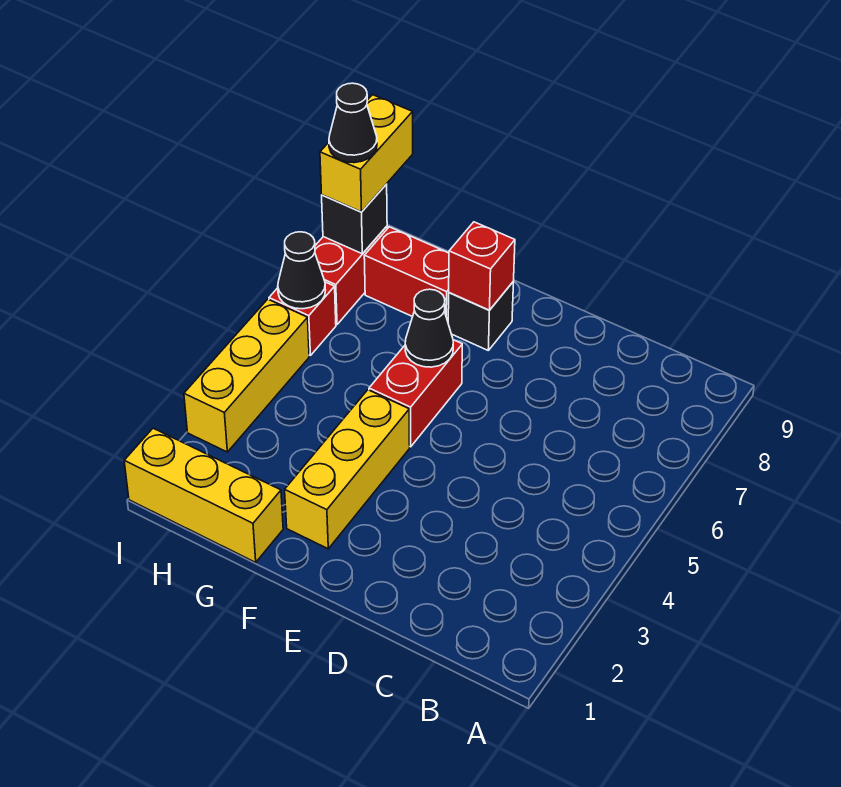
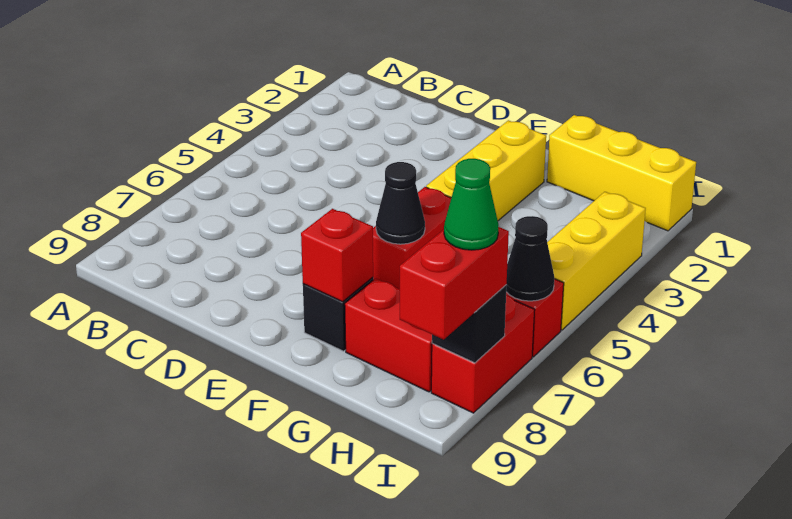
yellow brick I8:I9 level 3 -> red brick I8:I9 level 3
black cone I8 level 4 -> green cone I8 level 4

